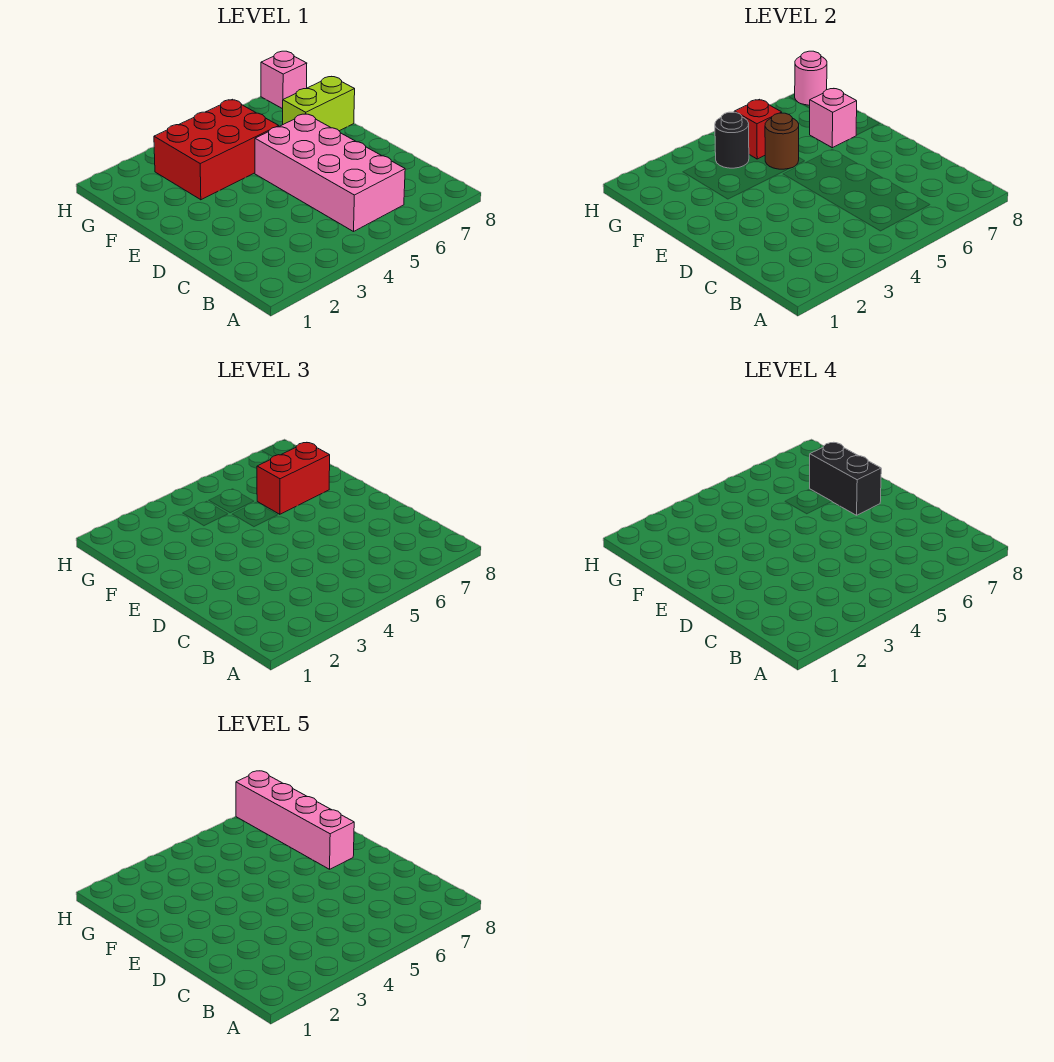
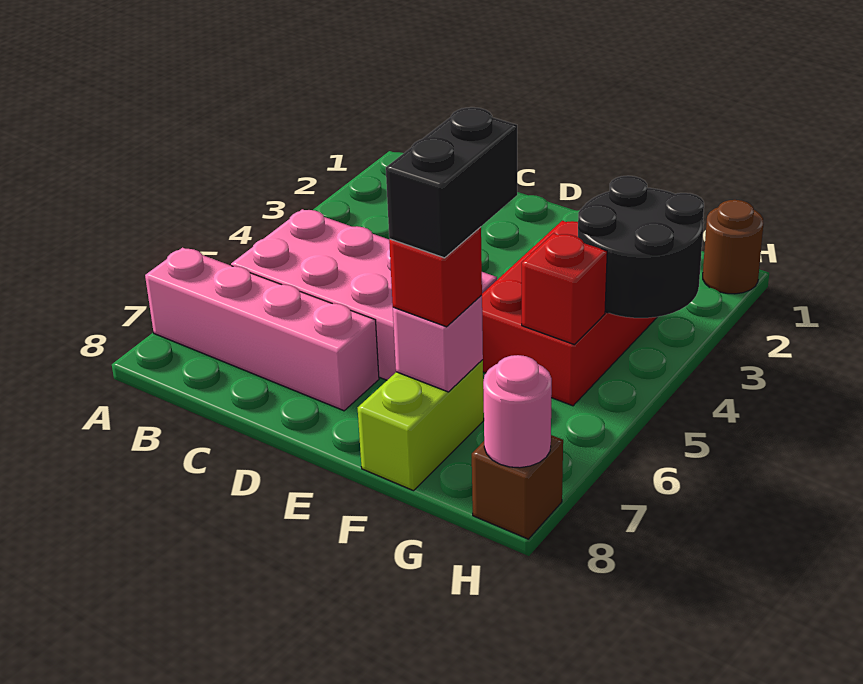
black brick E7:F7 level 4 -> black brick F6:F7 level 4
pink brick E7:H7 level 5 -> pink brick A7:D7 level 1
brown round brick F5 level 2 -> brown round brick H1 level 1
red brick F6:F7 level 3 -> red brick F7 level 3
black round brick G4 level 2 -> black round brick G3:H4 level 2
pink brick H8 level 1 -> brown brick H8 level 1

